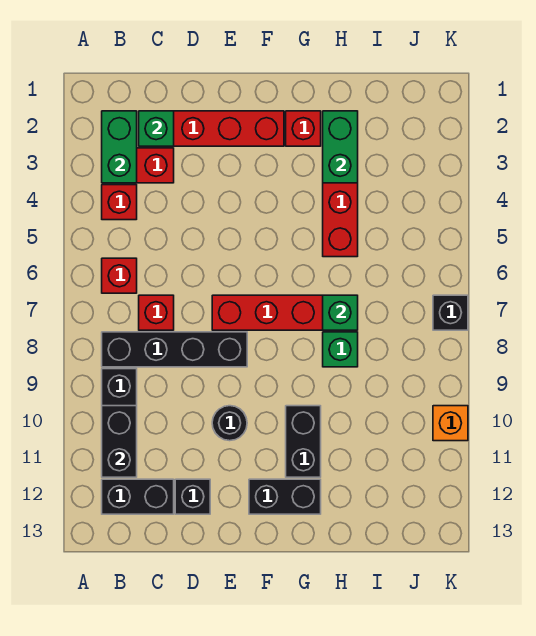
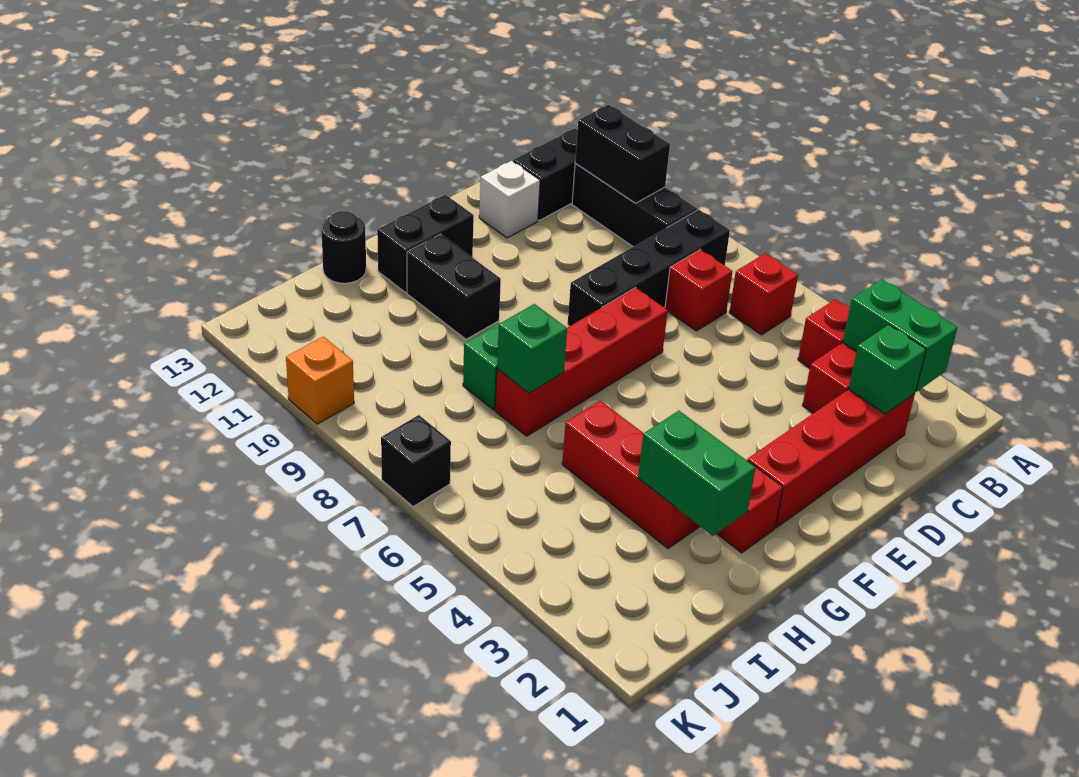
black brick D12 level 1 -> white brick D12 level 1
black round brick E10 level 1 -> black round brick H13 level 1

